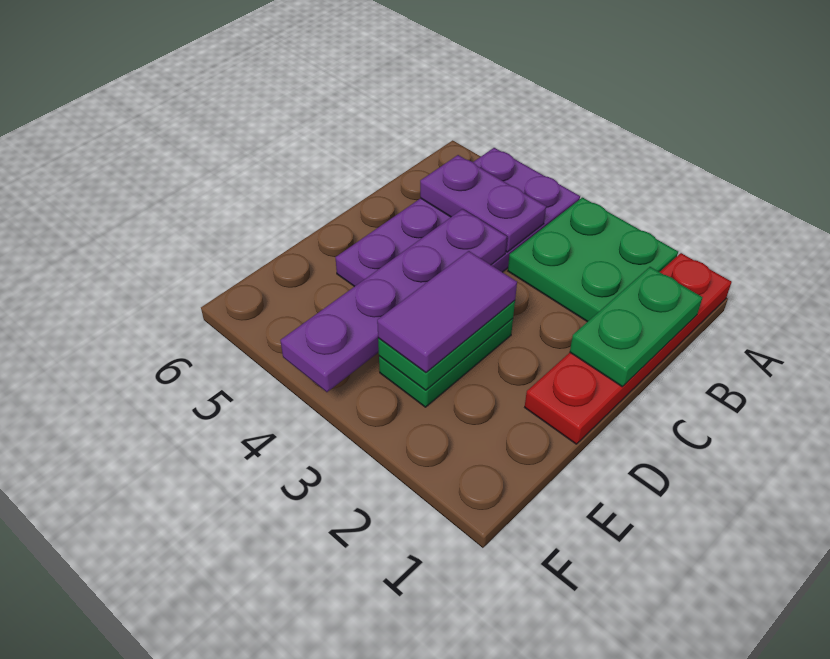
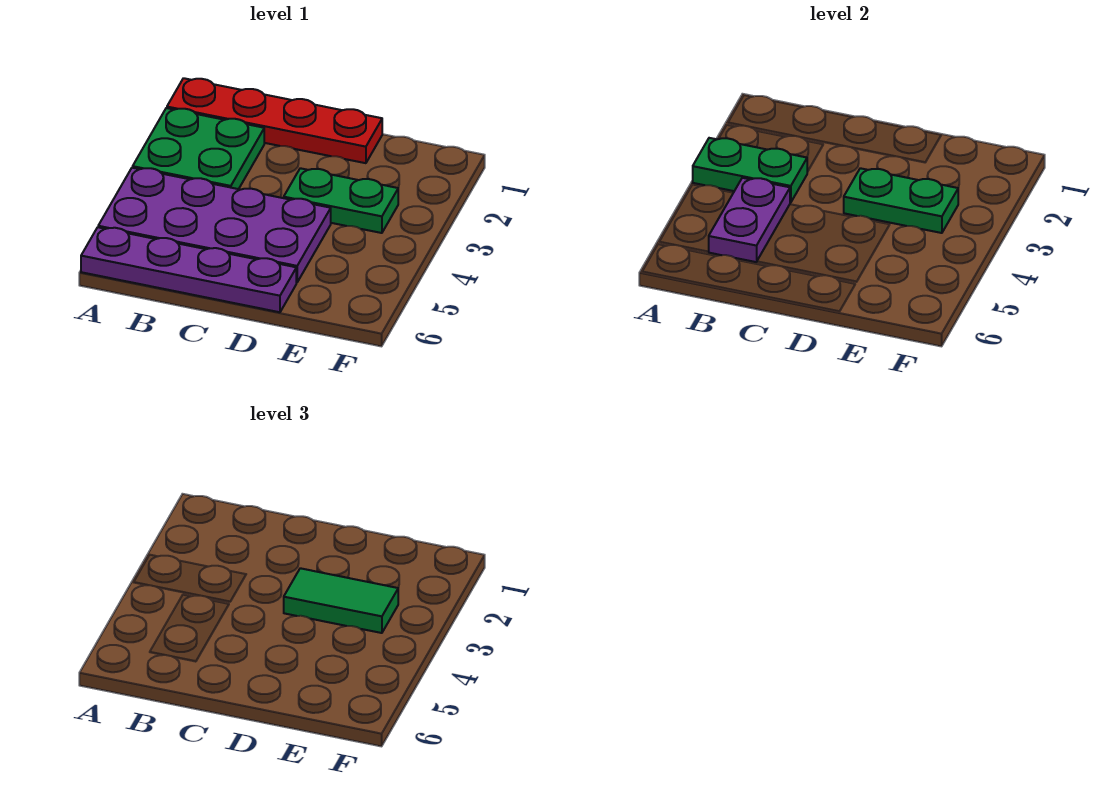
green plate B1:C1 level 2 -> green plate A3:B3 level 2
purple plate C4:F4 level 2 -> purple plate A6:D6 level 1
purple tile D3:E3 level 3 -> green tile D3:E3 level 3

